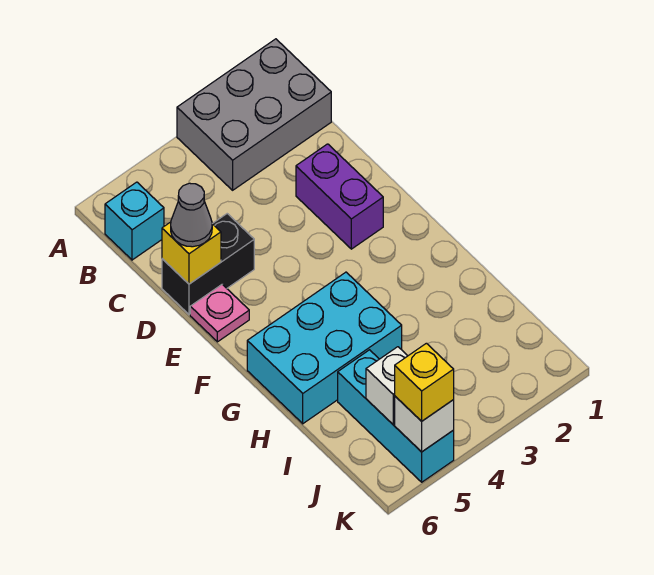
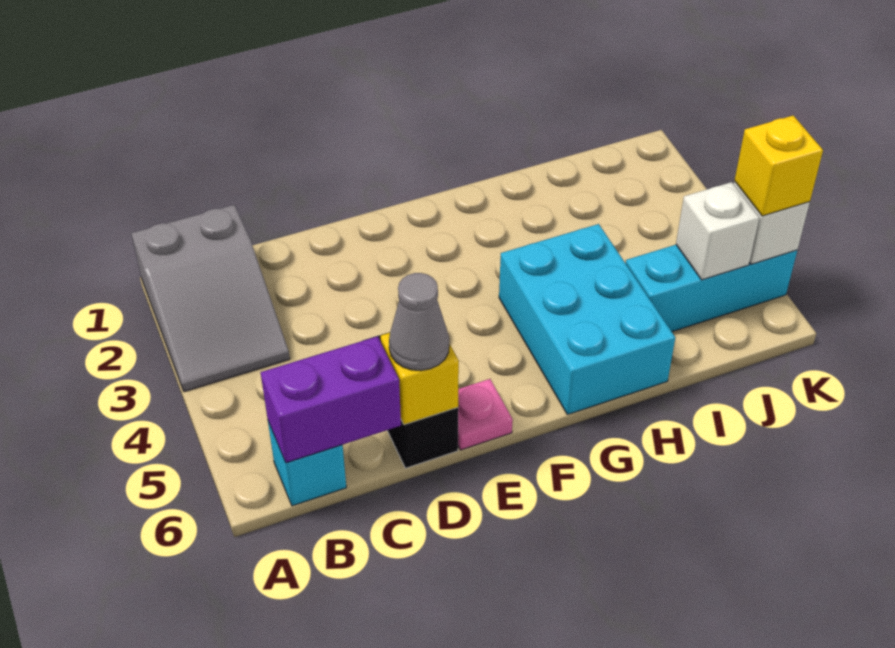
grey brick A1:B3 level 1 -> grey slope A1:B3 level 1 top 1
purple brick D2:E2 level 1 -> purple brick B6:C6 level 2

